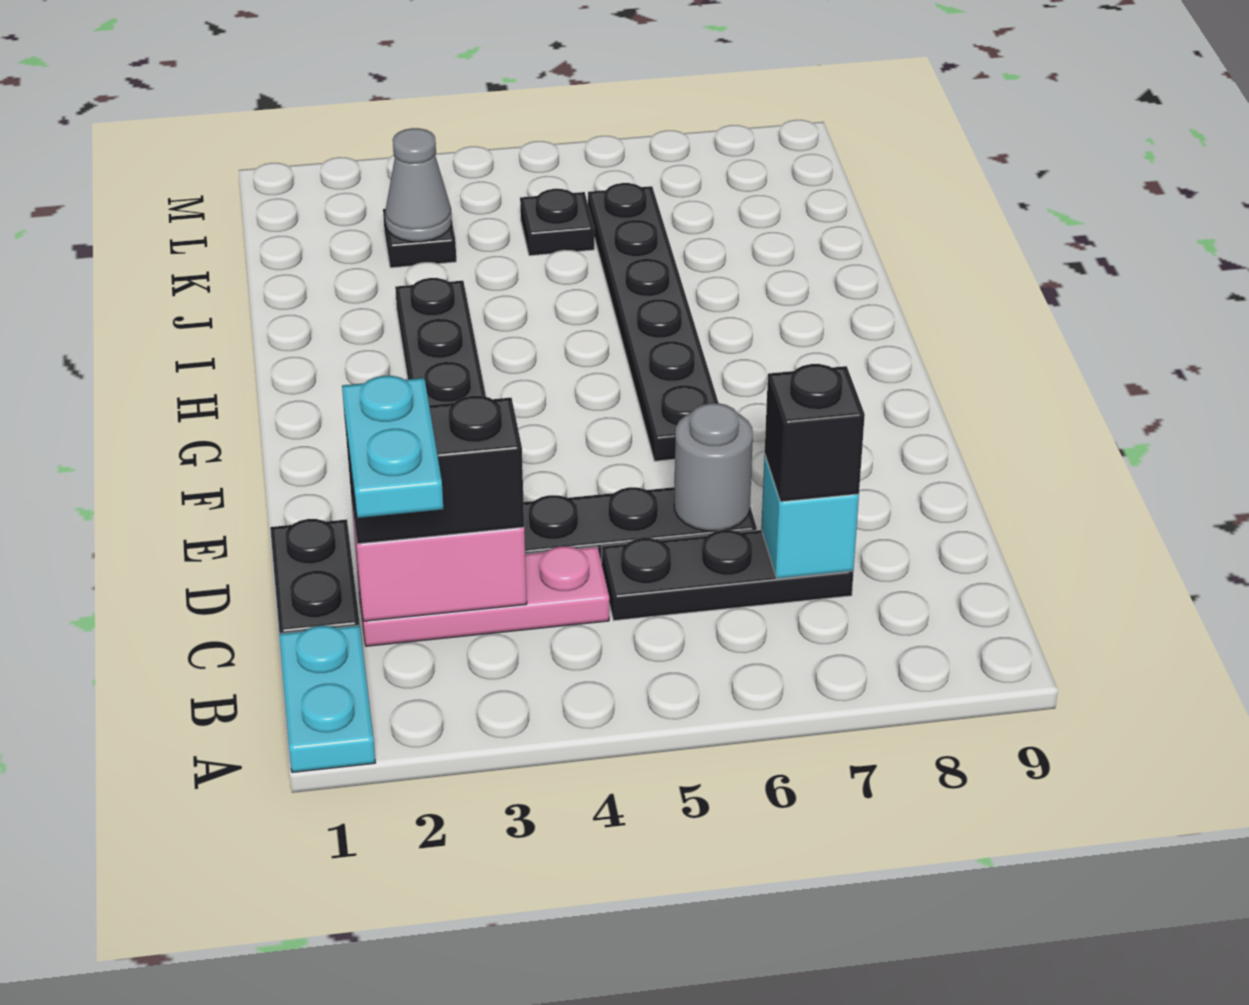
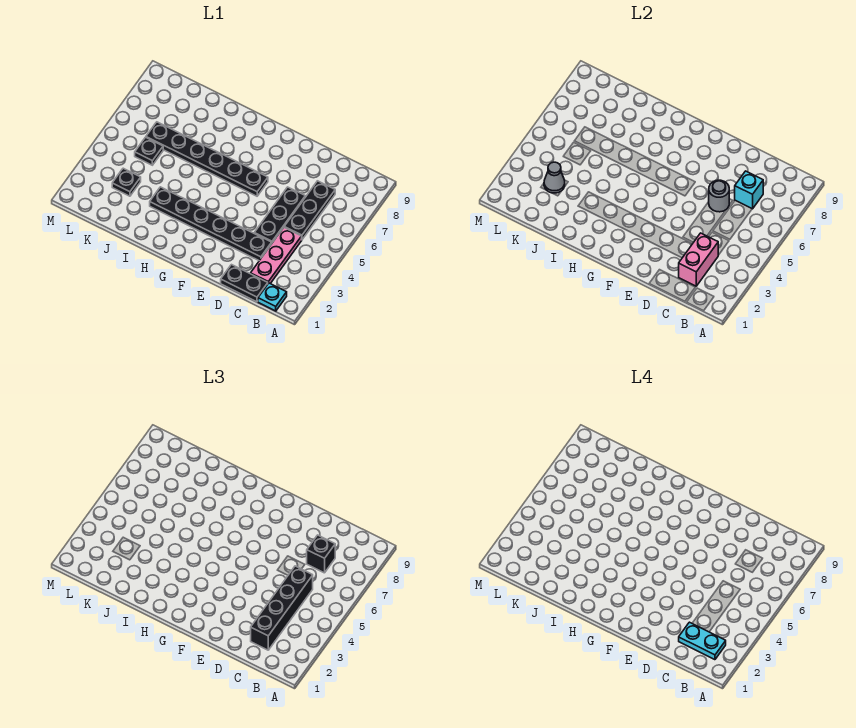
cyan plate A1:B1 level 1 -> cyan plate B1 level 1
black brick C2:C3 level 3 -> black brick C2:C5 level 3

